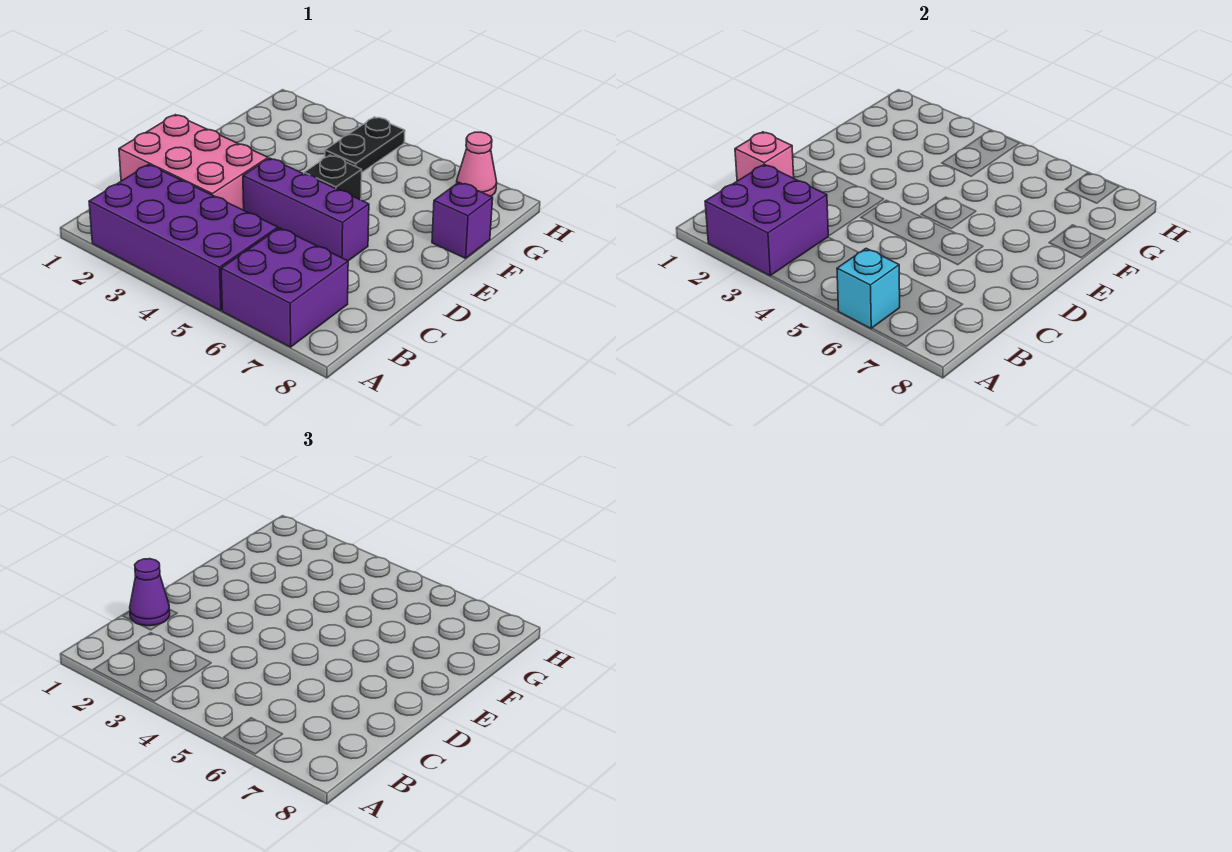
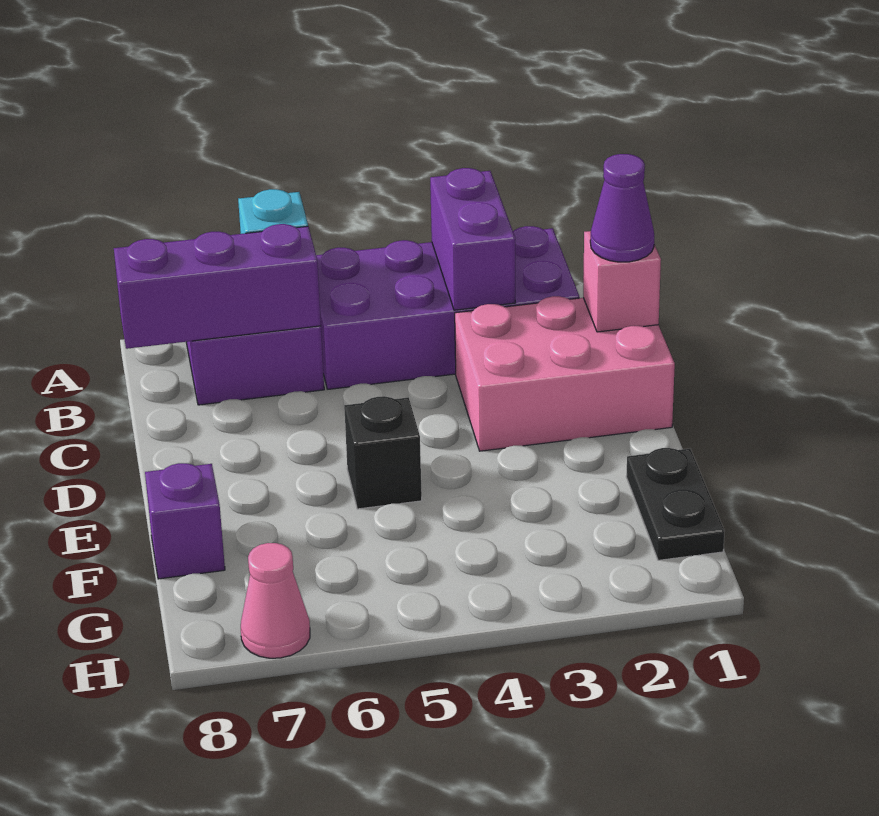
purple brick A2:B3 level 2 -> purple brick A3:B3 level 2
purple brick D4:D6 level 1 -> purple brick B6:B8 level 2
black plate G4:H4 level 1 -> black plate F1:G1 level 1

